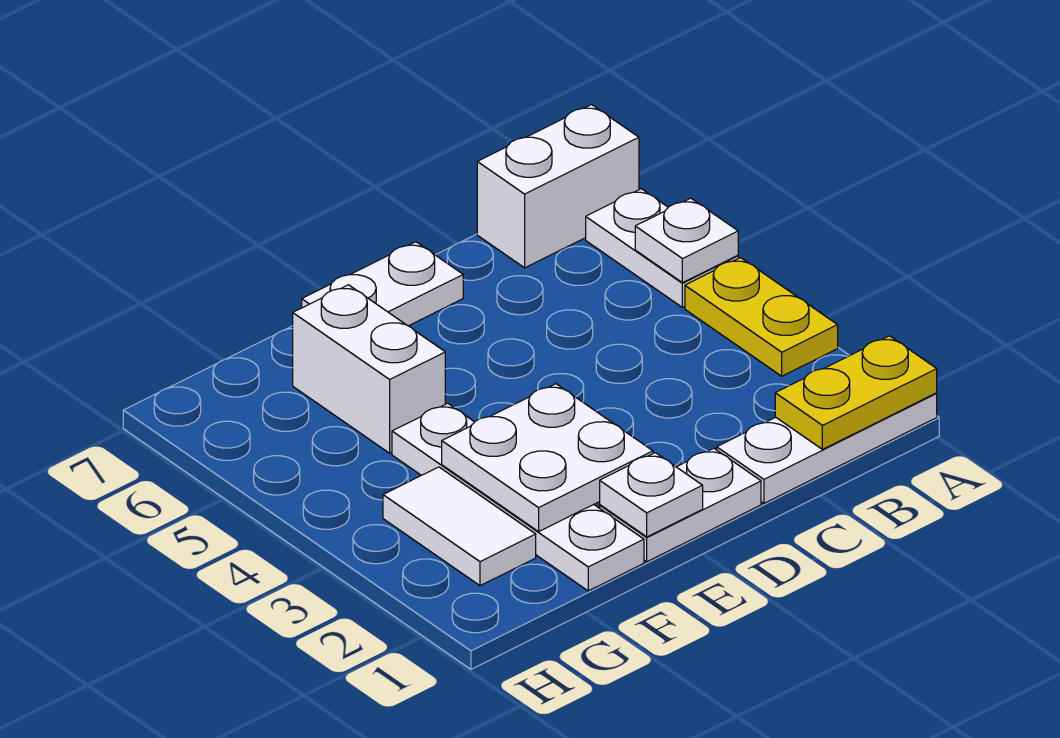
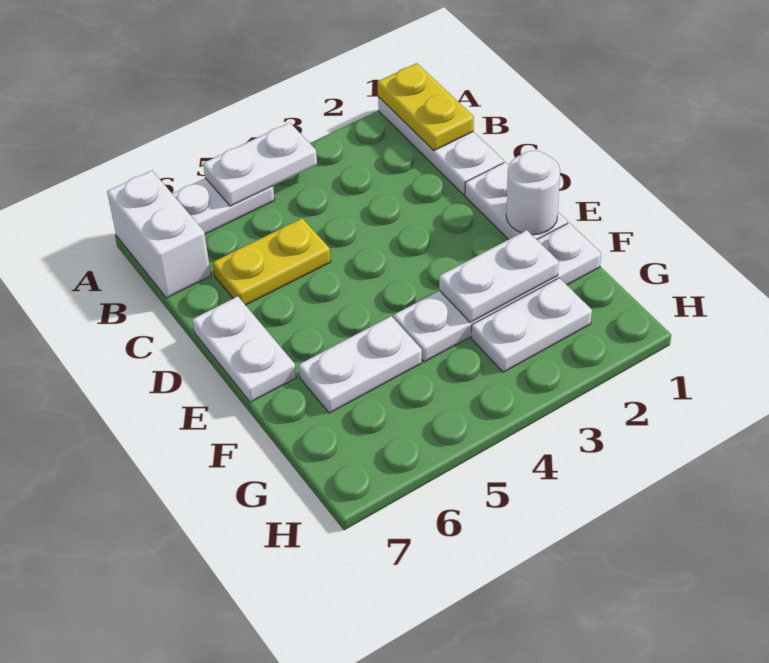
yellow plate A3:A4 level 1 -> yellow plate C5:C6 level 1
white plate A5 level 2 -> white plate A4:A5 level 2
white plate E1 level 2 -> white round brick E1 level 2
white plate E2:F3 level 2 -> white plate F2:F3 level 2
white brick F5:F6 level 1 -> white plate F5:F6 level 1
white tile G2:G3 level 1 -> white plate G2:G3 level 1

